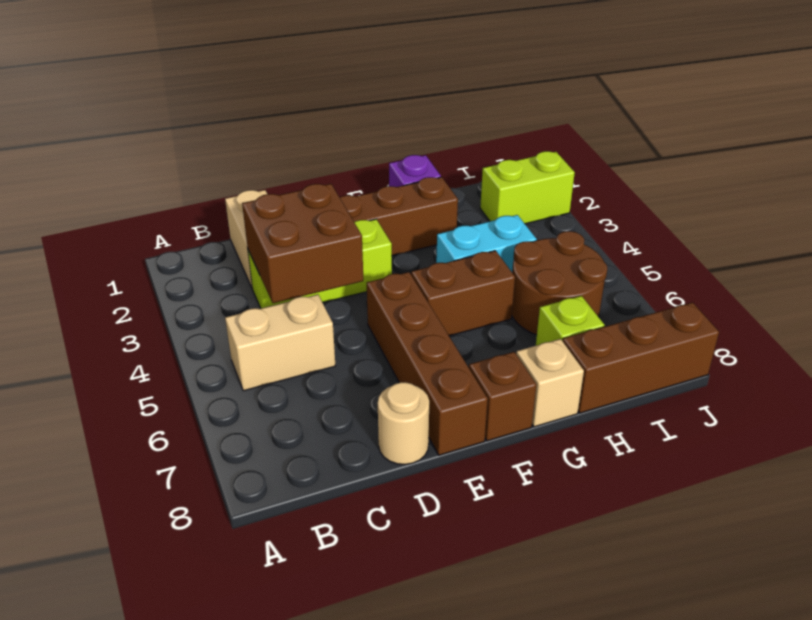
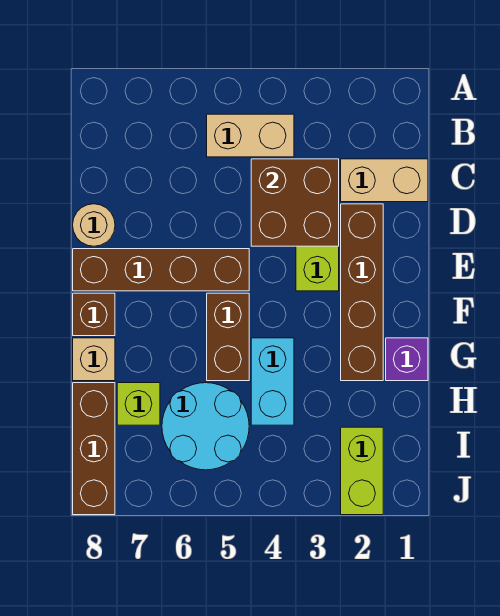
tan brick B5:C5 level 1 -> tan brick B4:B5 level 1
brown round brick H5:I6 level 1 -> cyan round brick H5:I6 level 1

